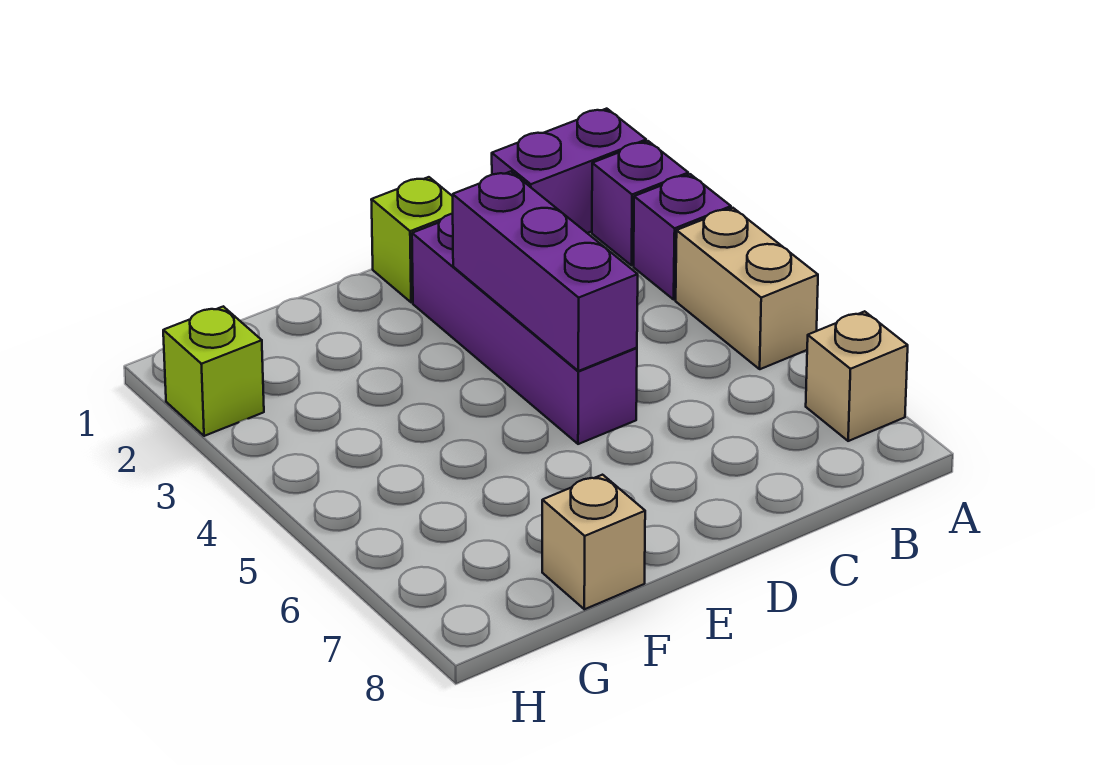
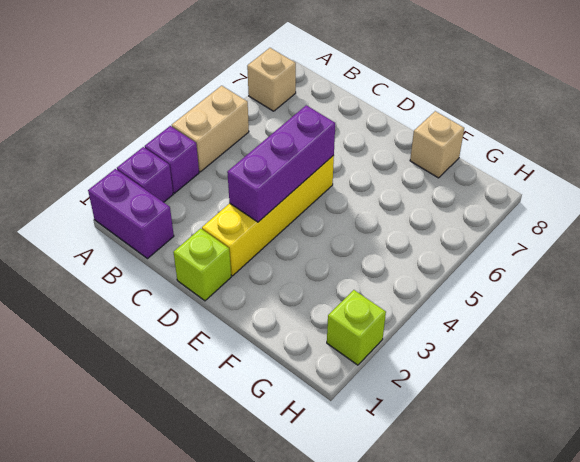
purple brick D2:D5 level 1 -> yellow brick D2:D5 level 1

